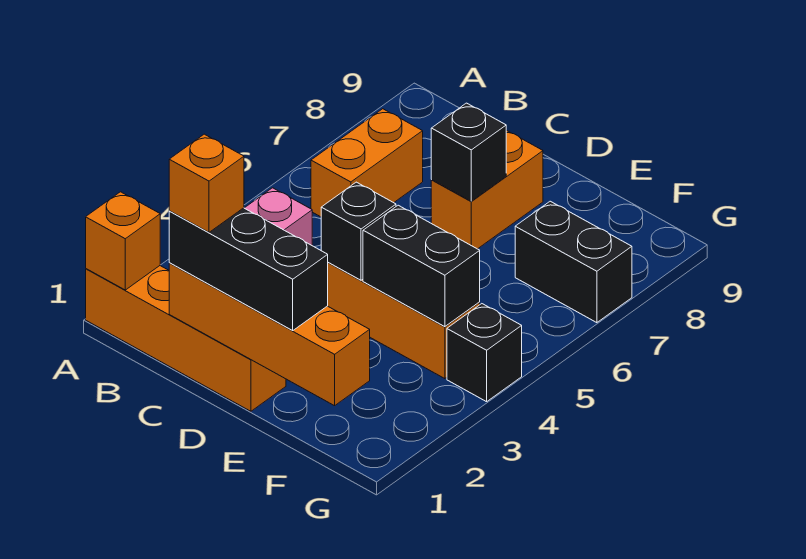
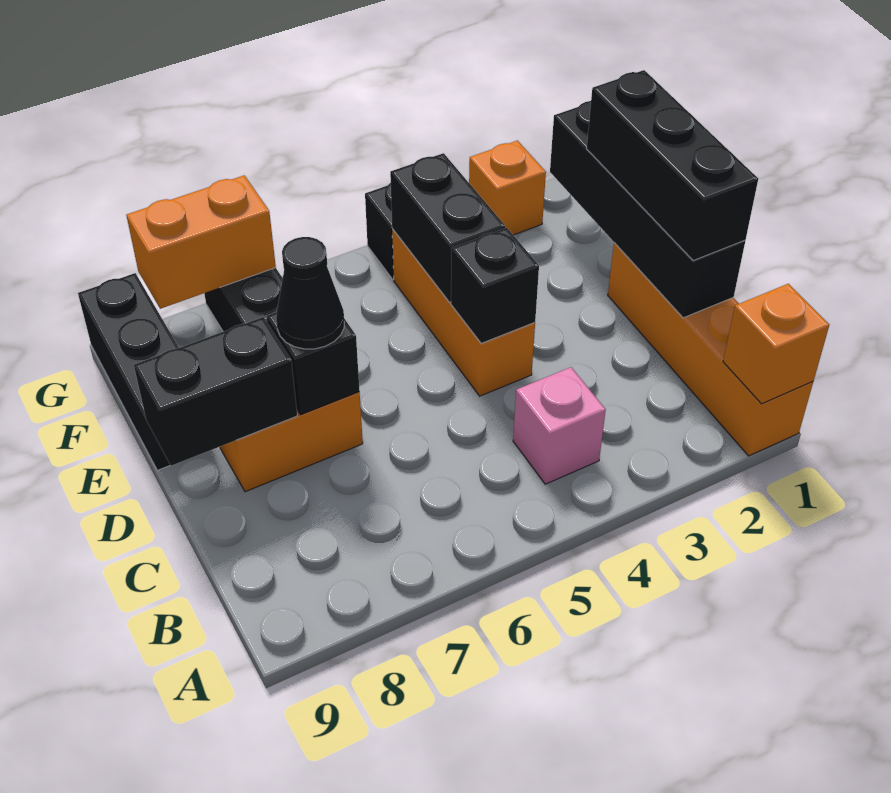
orange brick B6:B7 level 1 -> orange brick G7:G8 level 2
orange brick C1:F1 level 2 -> black brick C1:F1 level 2
orange brick C1 level 4 -> orange brick G2 level 1
none -> black cone D7 level 3
none -> black brick D8:D9 level 2
none -> black brick E9:G9 level 1

